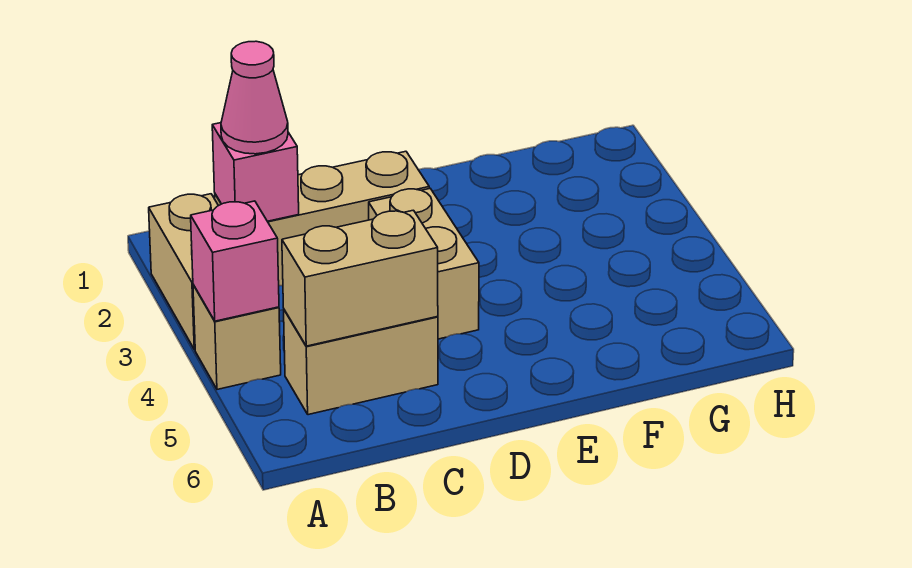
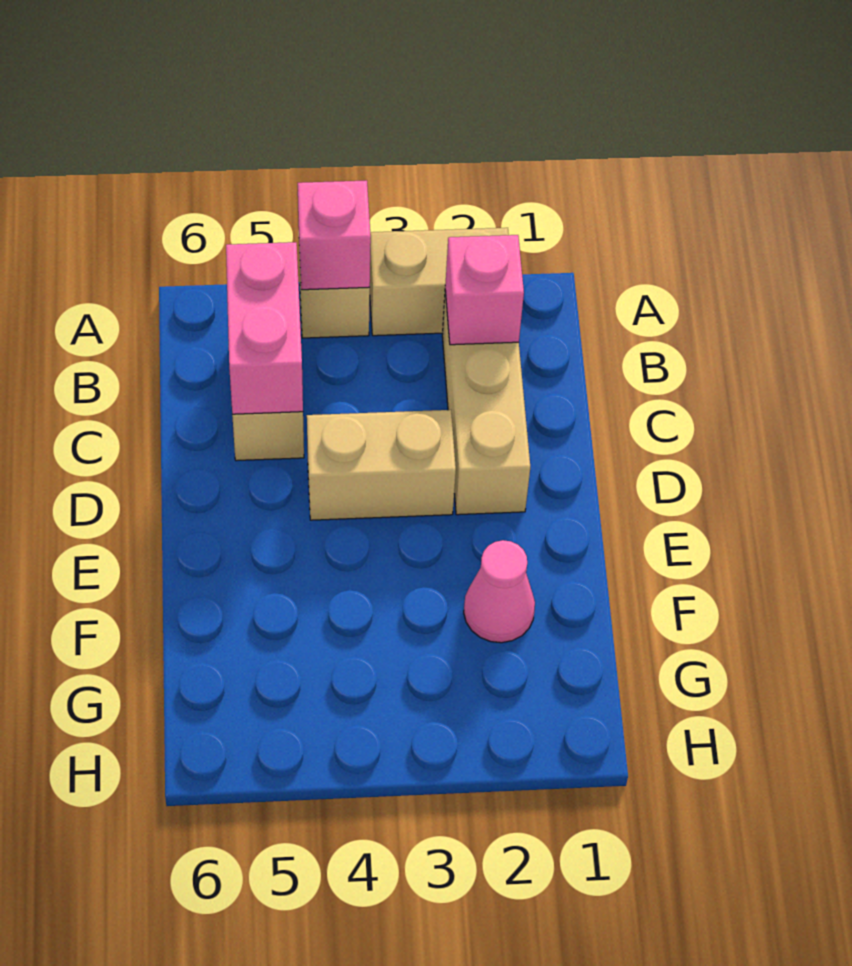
pink cone B2 level 3 -> pink cone F2 level 1
tan brick B5:C5 level 2 -> pink brick B5:C5 level 2

